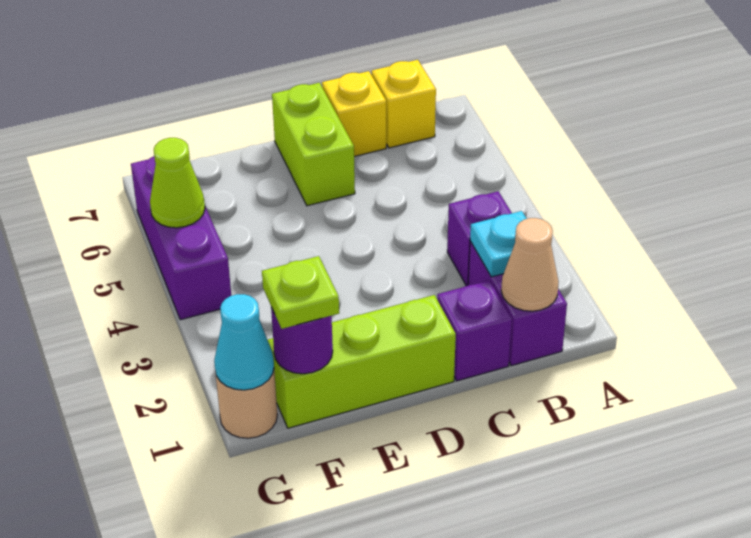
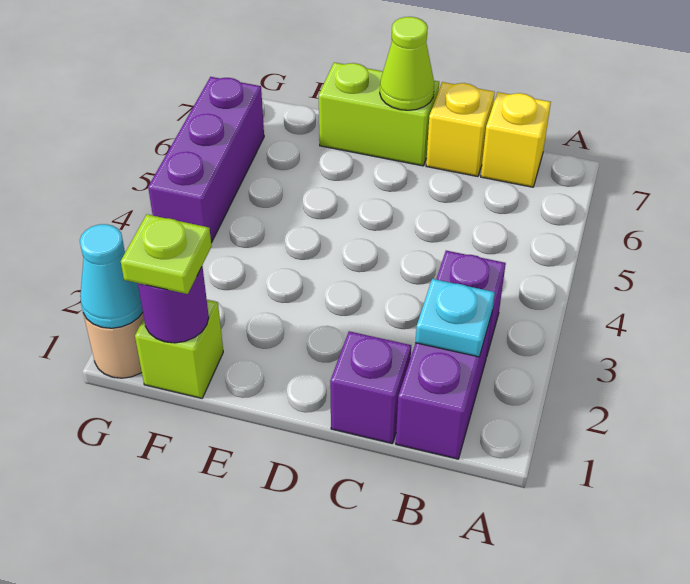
tan cone B1 level 2 -> none
lime brick D1:F1 level 1 -> lime brick F1 level 1
lime brick D6:D7 level 1 -> lime brick D7:E7 level 1
lime cone G5 level 2 -> lime cone D7 level 2

